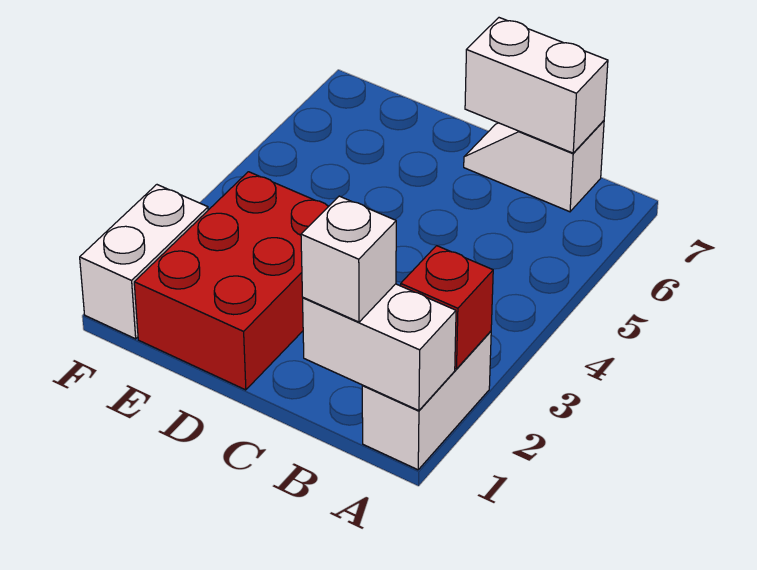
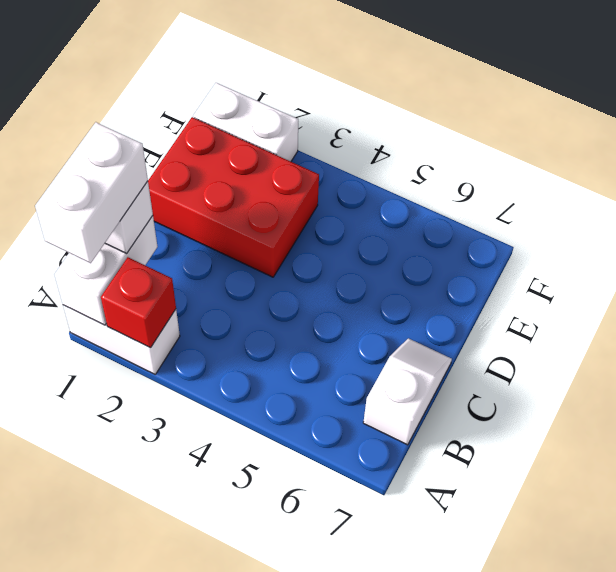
white brick B7:C7 level 2 -> white brick A1:B1 level 4

